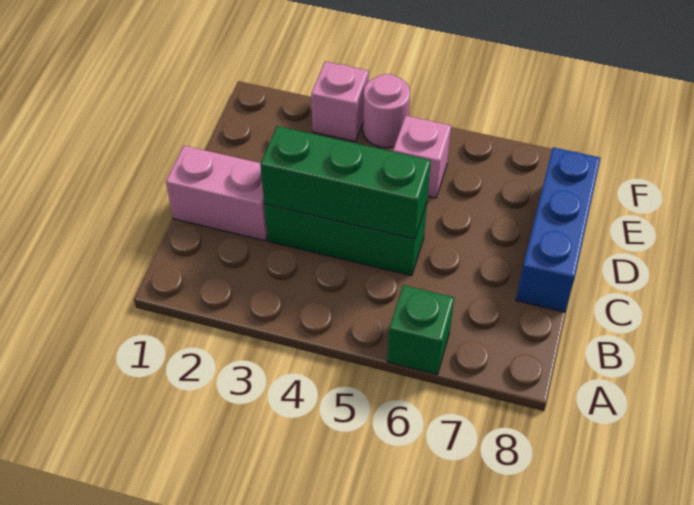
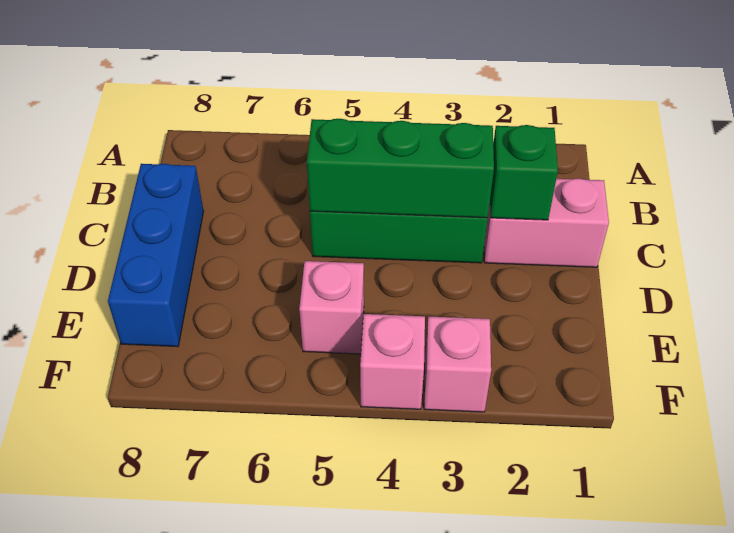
green brick A6 level 1 -> green brick C2 level 2
pink round brick F4 level 1 -> pink brick F4 level 1

